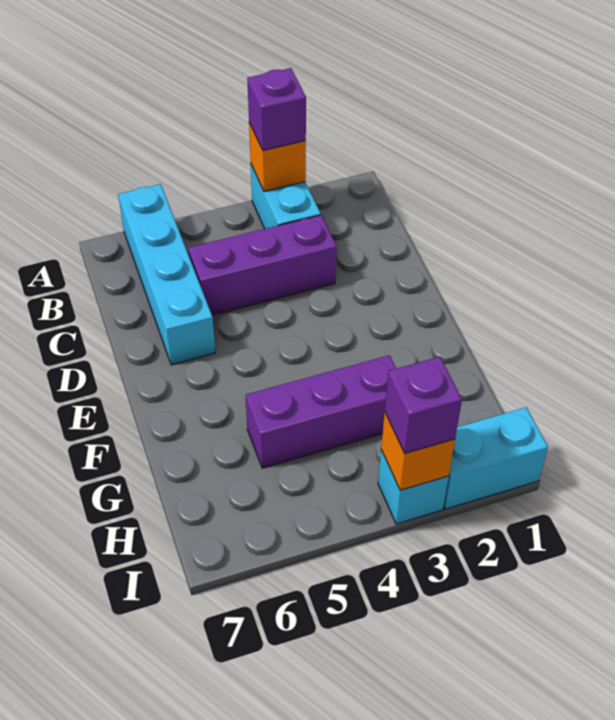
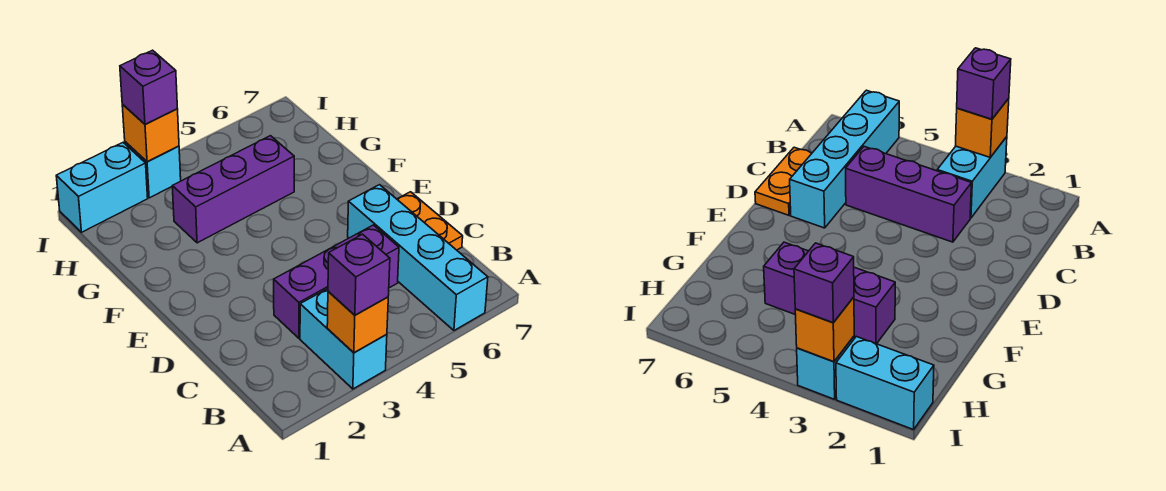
none -> orange plate C7:D7 level 1

